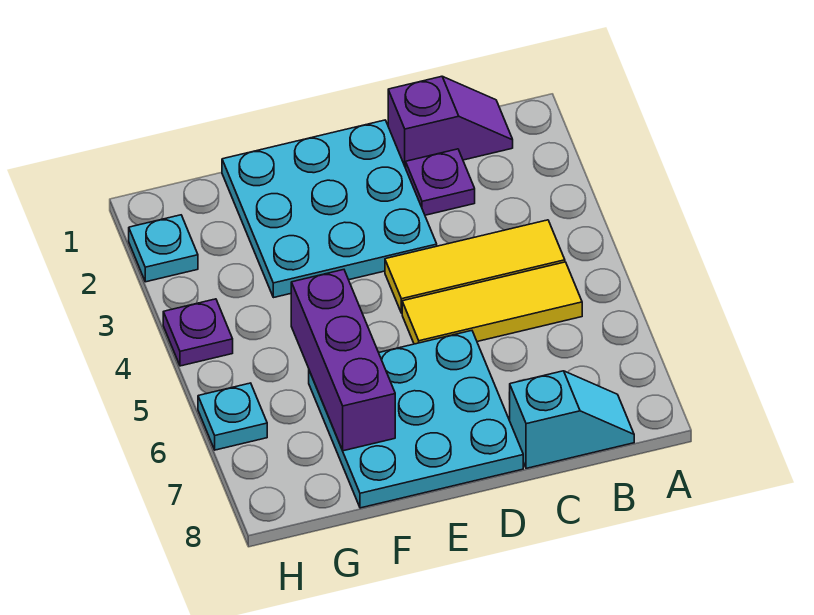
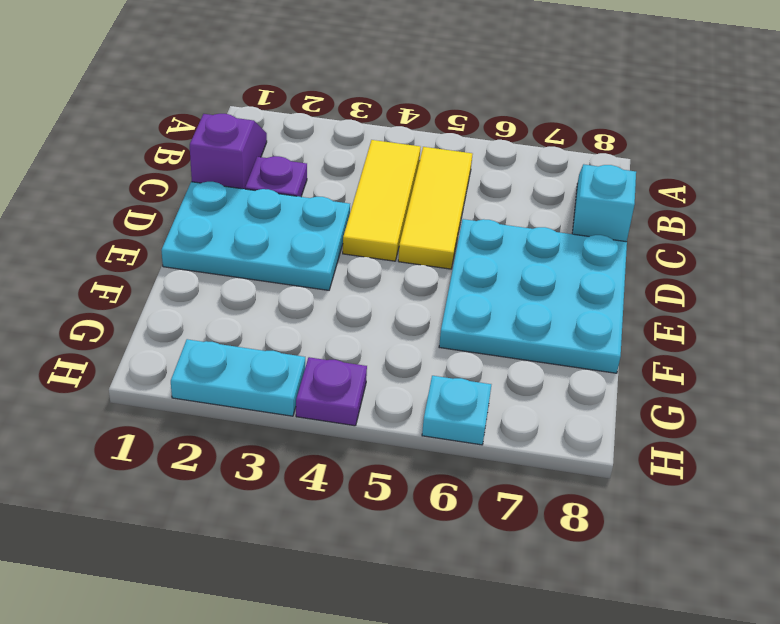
cyan plate D1:F3 level 1 -> cyan plate D1:E3 level 1
purple brick F5:F7 level 2 -> none
cyan plate H2 level 1 -> cyan plate H2:H3 level 1

